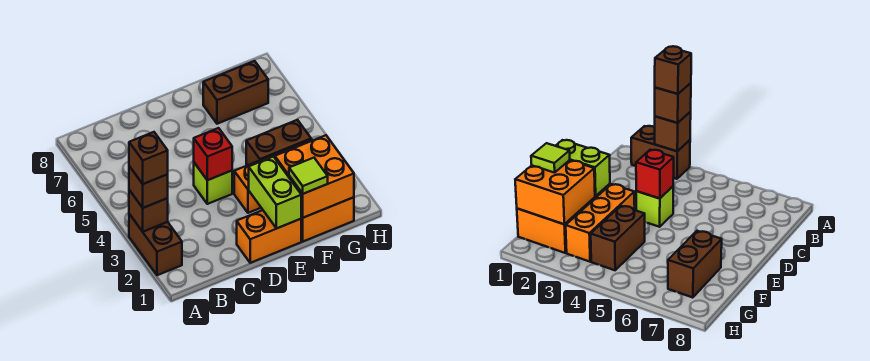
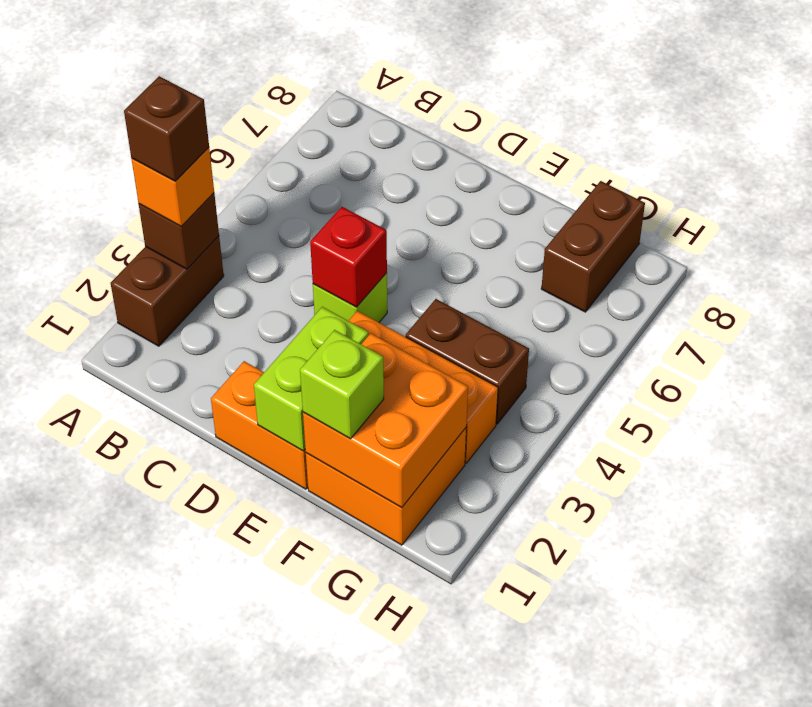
brown brick A3 level 3 -> orange brick A3 level 3
lime tile F1 level 3 -> lime brick F1 level 3
brown brick F7:G7 level 1 -> brown brick G7:G8 level 1

